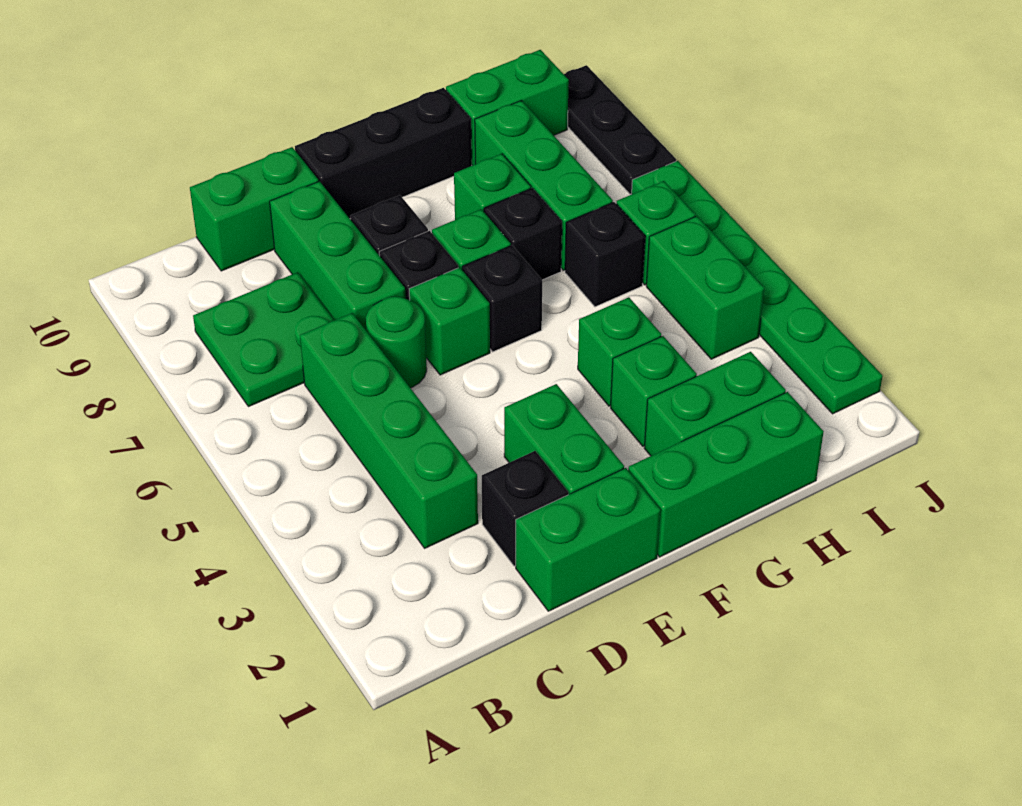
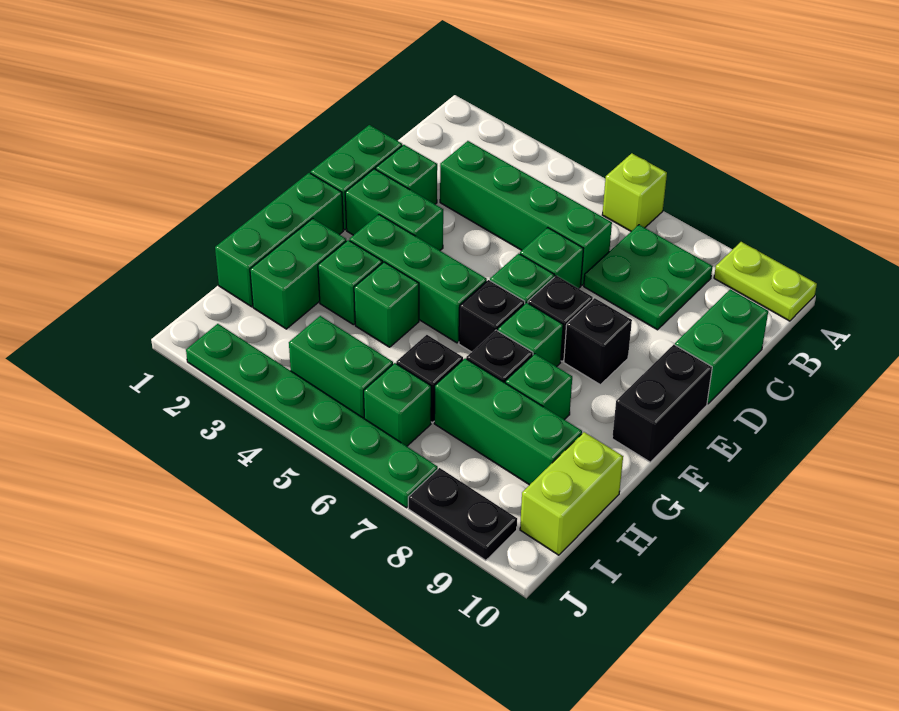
none -> lime brick A6 level 1
none -> lime plate A9:A10 level 1
black brick D2 level 1 -> green brick D2 level 1
green round brick D6 level 1 -> green brick D6 level 1
green brick D7:D9 level 1 -> green brick F3:F5 level 1
black brick E10:G10 level 1 -> black brick E10:F10 level 1
green brick H10:I10 level 1 -> lime brick H10:I10 level 1
black plate J8:J10 level 1 -> black plate J8:J9 level 1

